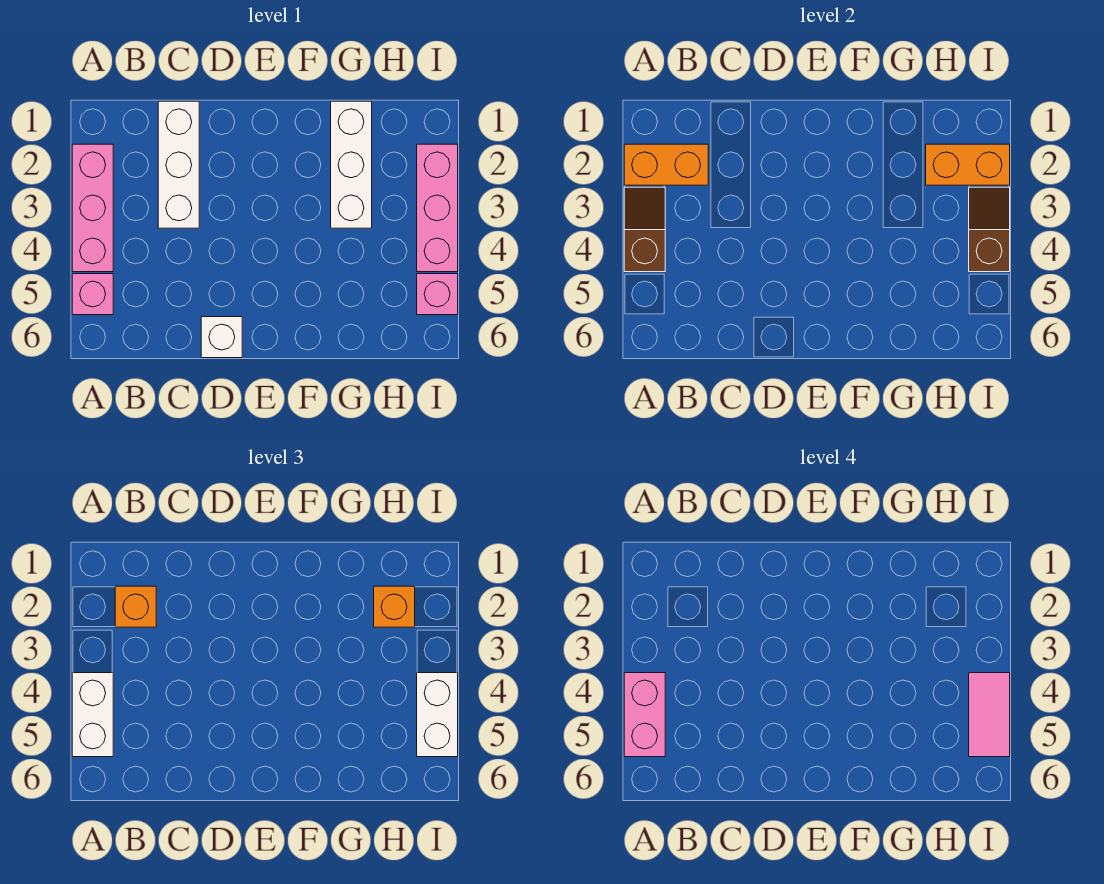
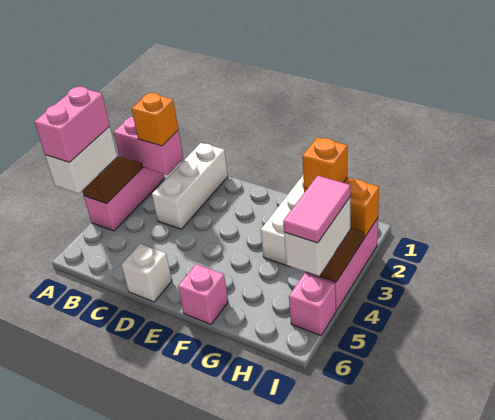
orange brick A2:B2 level 2 -> pink brick A2:B2 level 2
pink brick A5 level 1 -> pink brick F6 level 1

